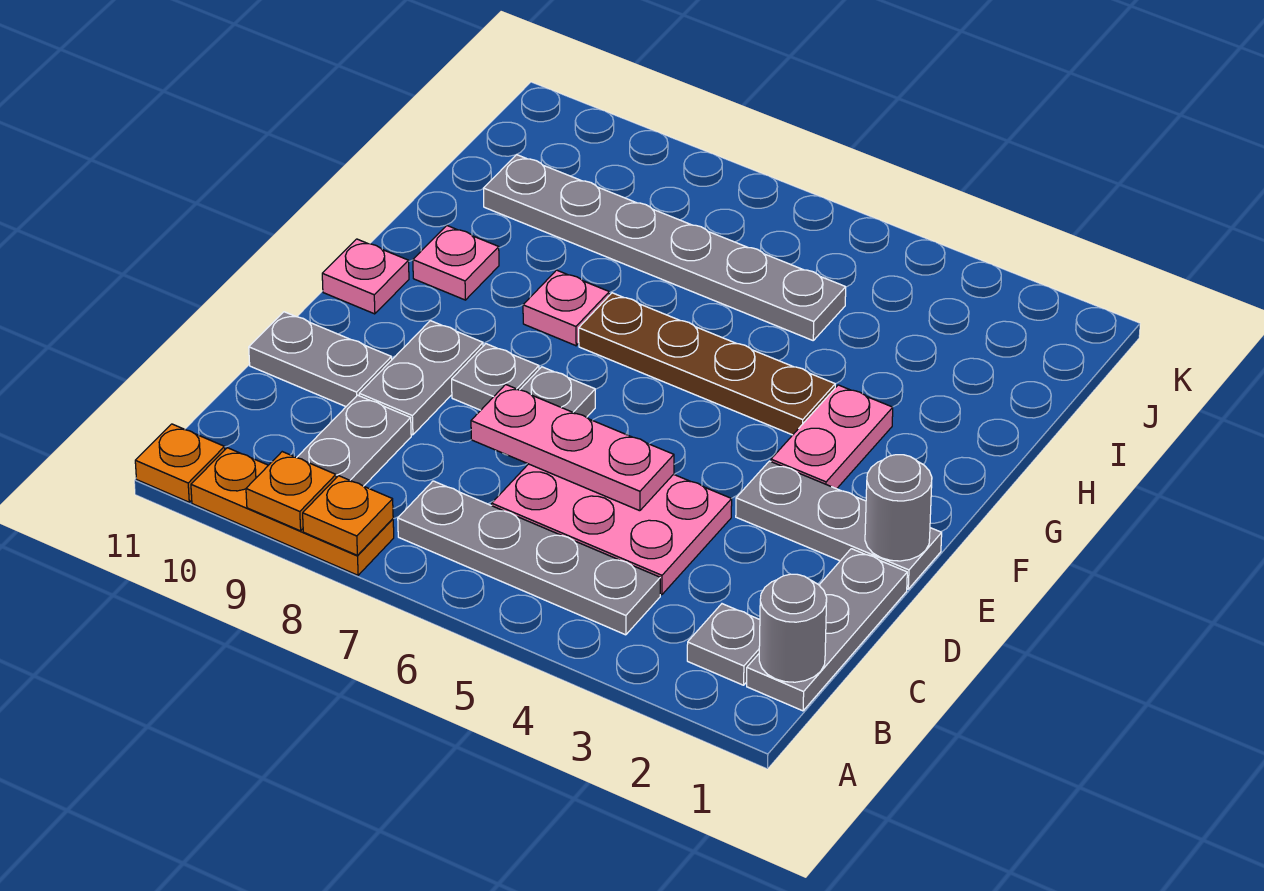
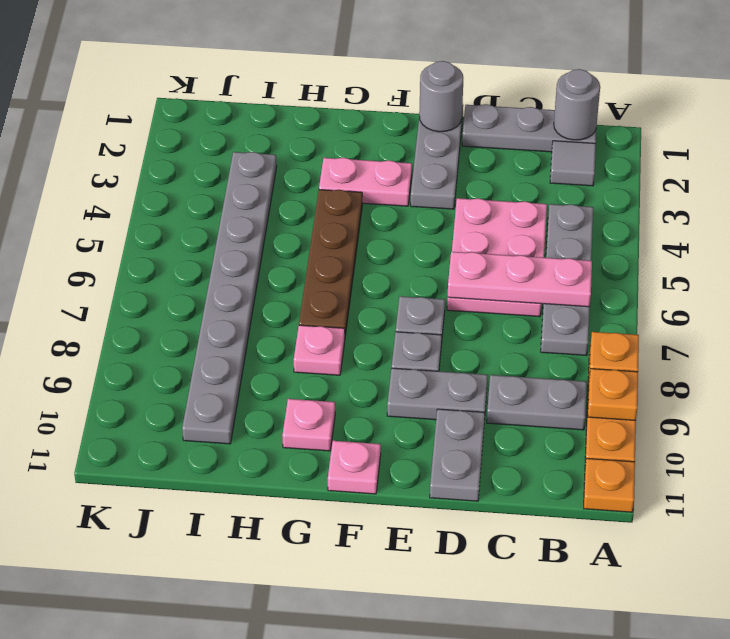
grey plate B2 level 1 -> grey tile B2 level 1
pink plate D5:D7 level 2 -> pink plate B6:D6 level 2
grey plate I5:I10 level 1 -> grey plate I3:I10 level 1

